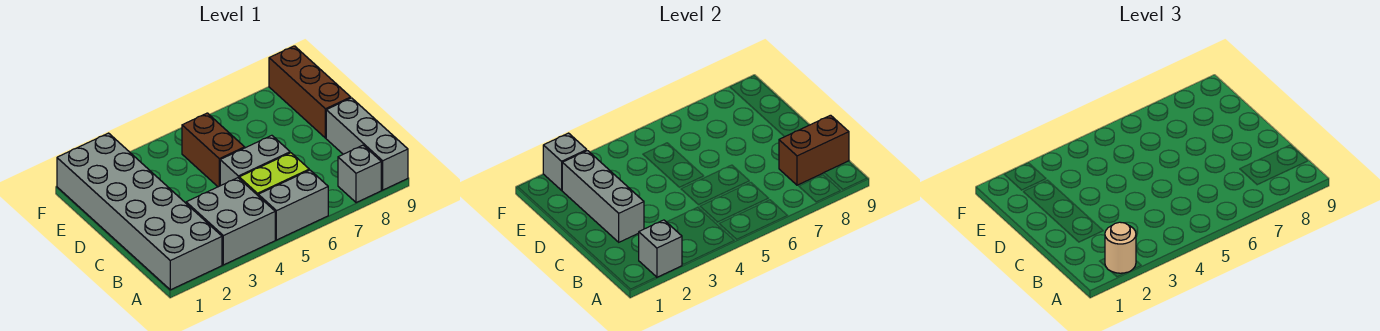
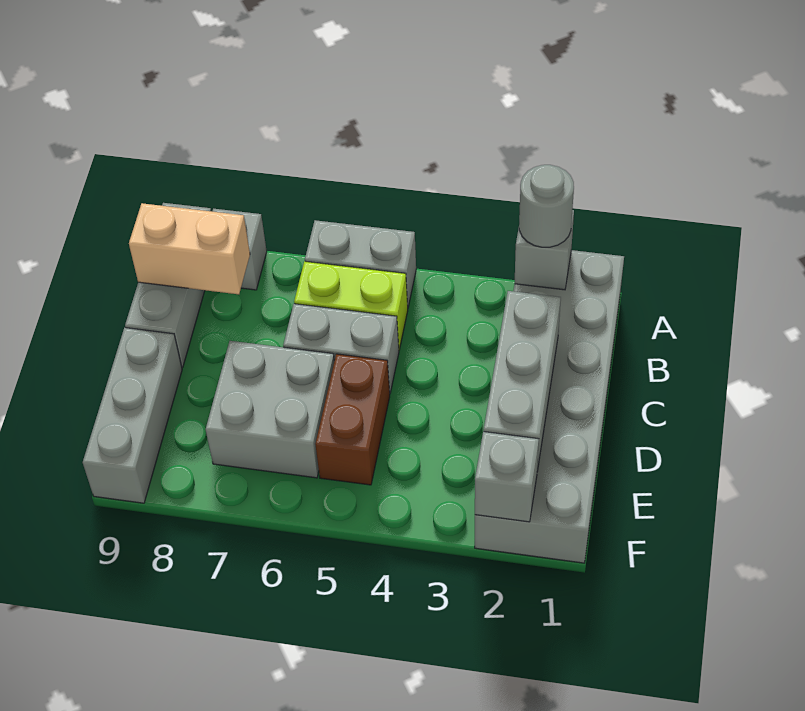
tan round brick A2 level 3 -> grey round brick A2 level 3
grey brick A3:B4 level 1 -> grey brick D6:E7 level 1
brown brick B8:B9 level 2 -> tan brick B8:B9 level 2
brown brick D9:F9 level 1 -> grey brick D9:F9 level 1

